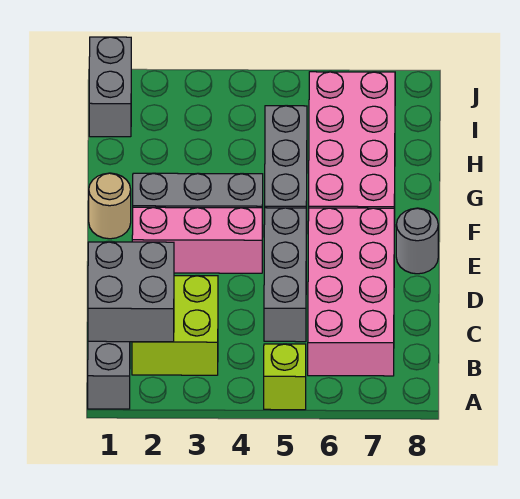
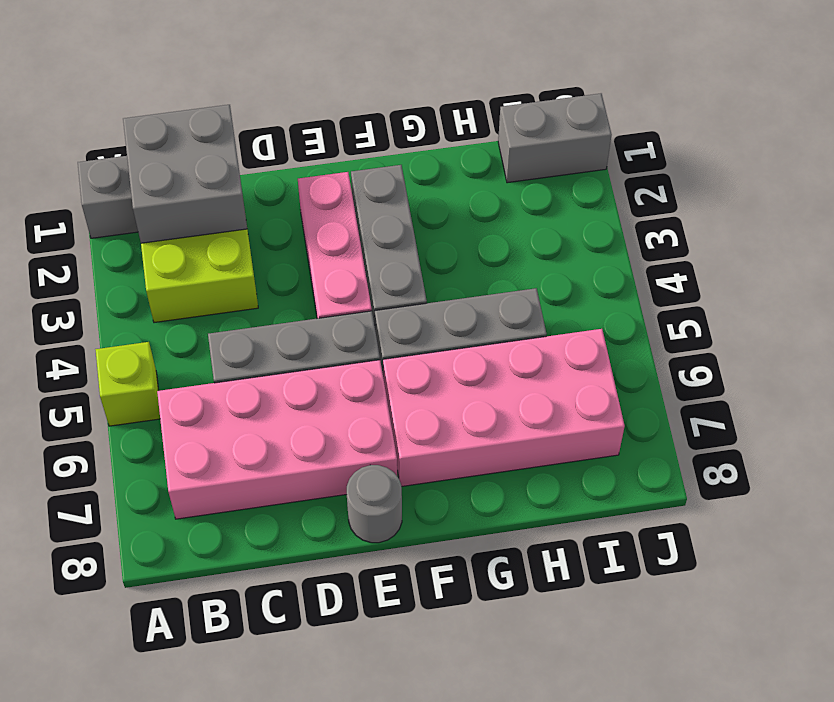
tan round brick F1 level 1 -> none

